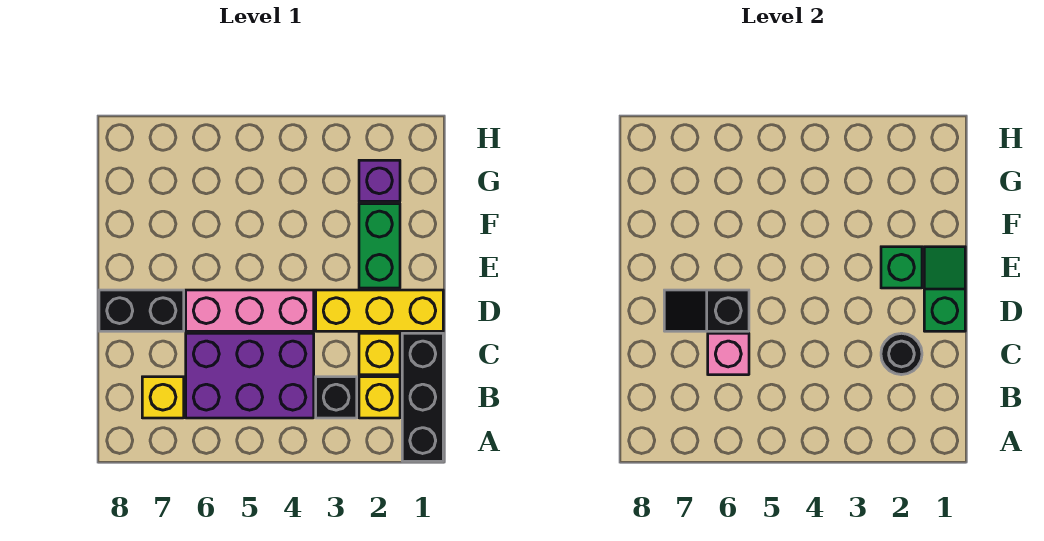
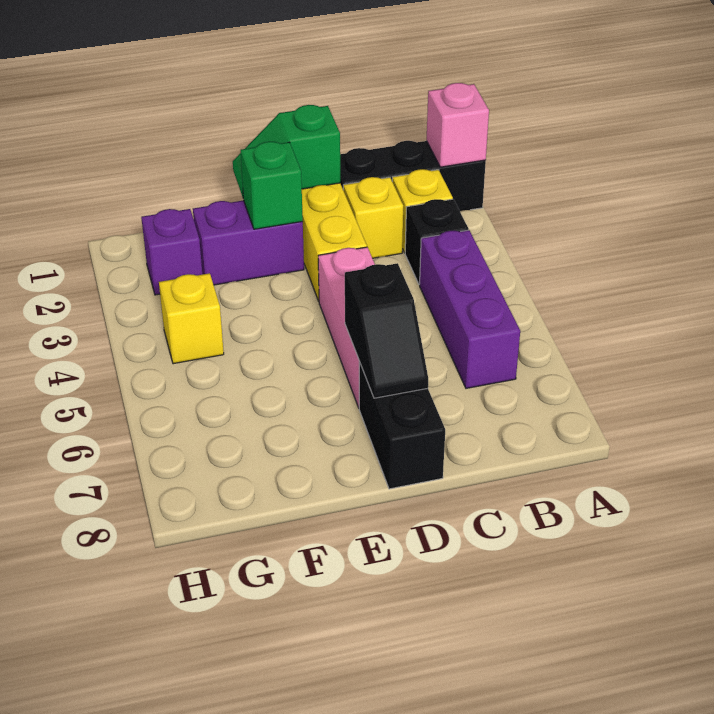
purple brick B4:C6 level 1 -> purple brick B4:B6 level 1
yellow brick B7 level 1 -> yellow brick G4 level 1
black round brick C2 level 2 -> none
pink brick C6 level 2 -> pink brick A1 level 2
green brick E2:F2 level 1 -> purple brick E2:F2 level 1

